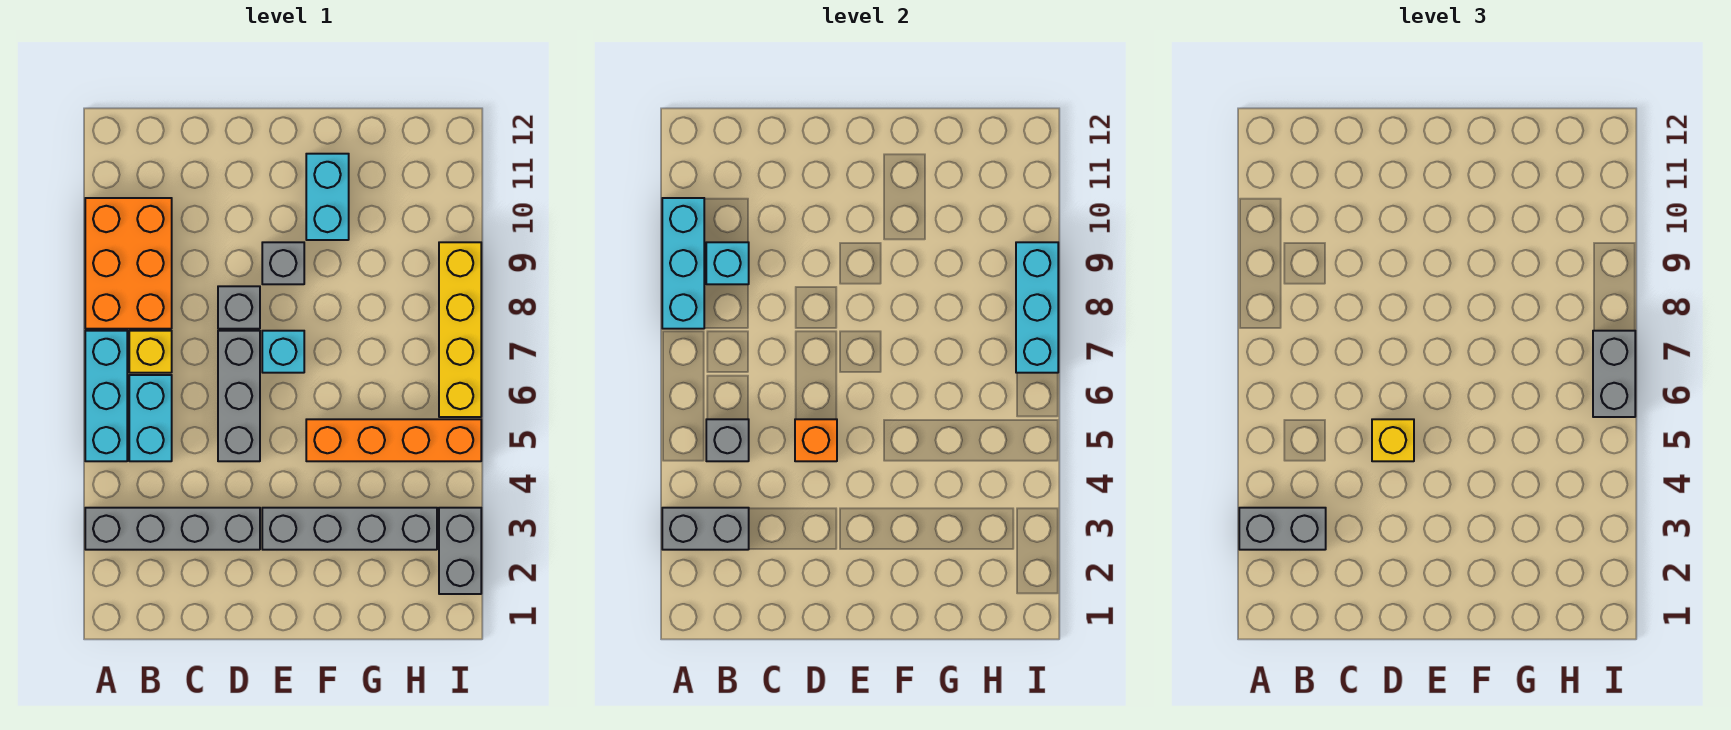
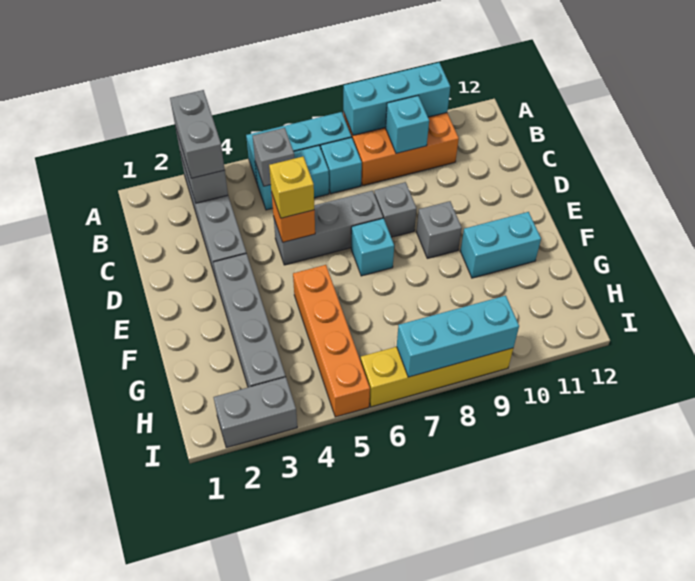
yellow brick B7 level 1 -> cyan brick B7 level 1
grey brick I6:I7 level 3 -> none

